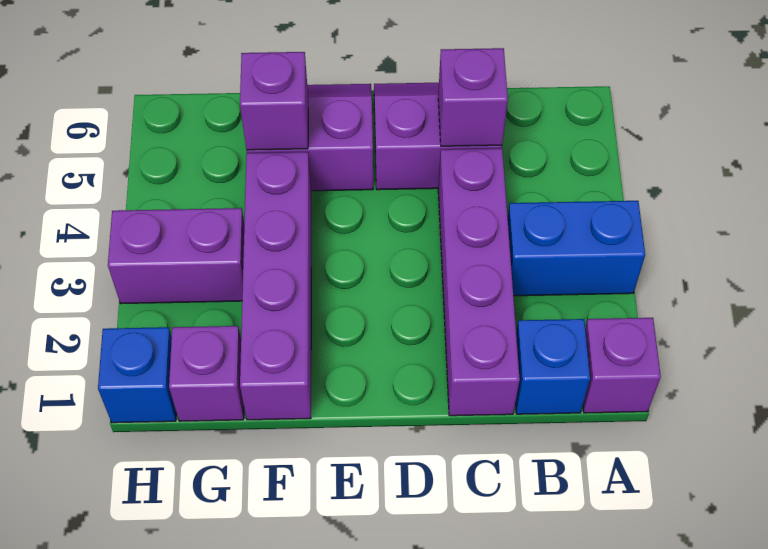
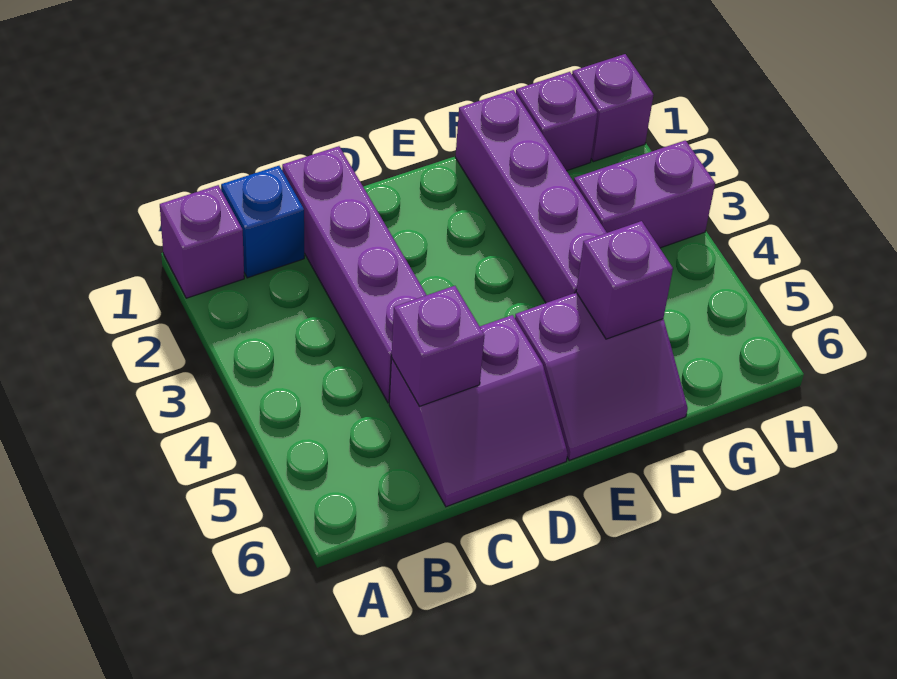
blue brick A3:B3 level 1 -> none
blue brick H1 level 1 -> purple brick H1 level 1

